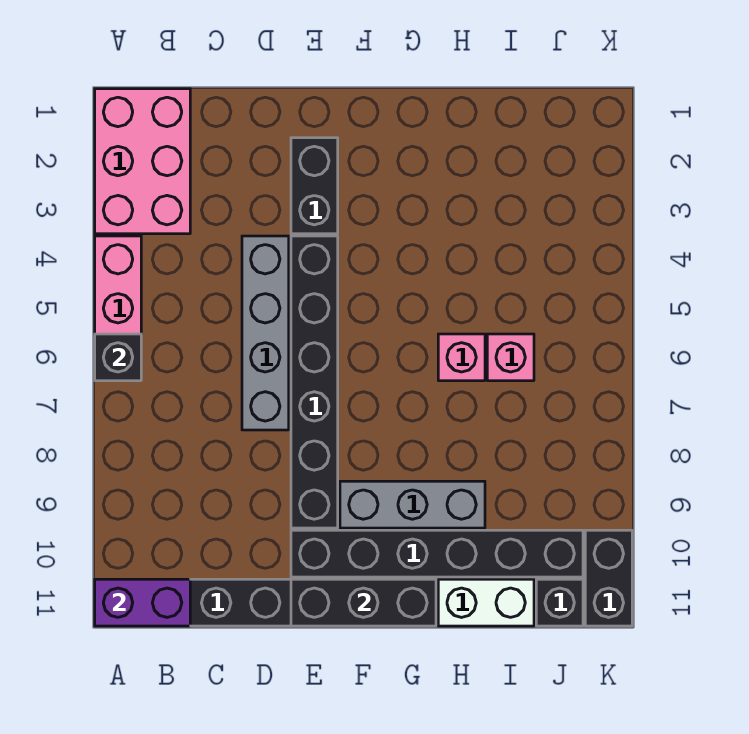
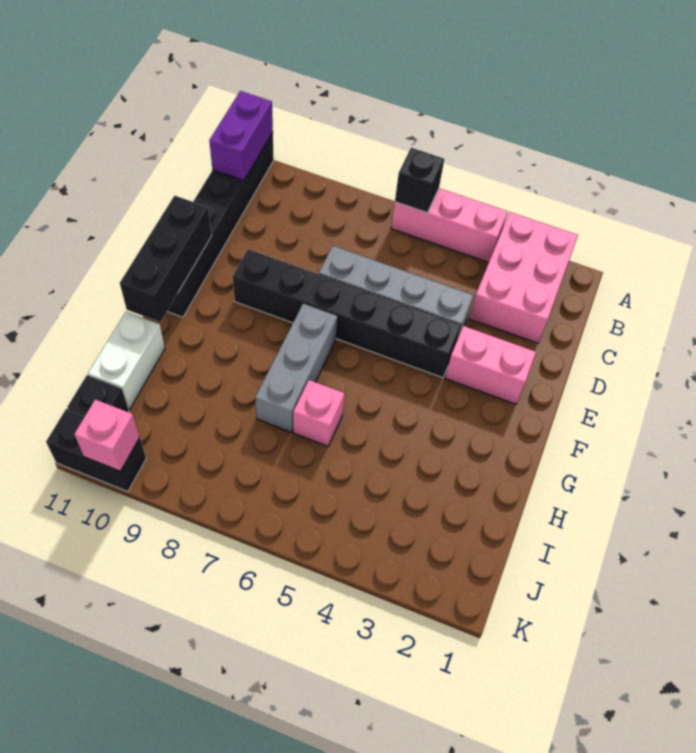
pink brick A1:B3 level 1 -> pink brick A2:C3 level 1
black brick E2:E3 level 1 -> pink brick E2:E3 level 1
black brick E10:J10 level 1 -> none
grey brick F9:H9 level 1 -> grey brick F7:H7 level 1
pink brick I6 level 1 -> pink brick K10 level 2

